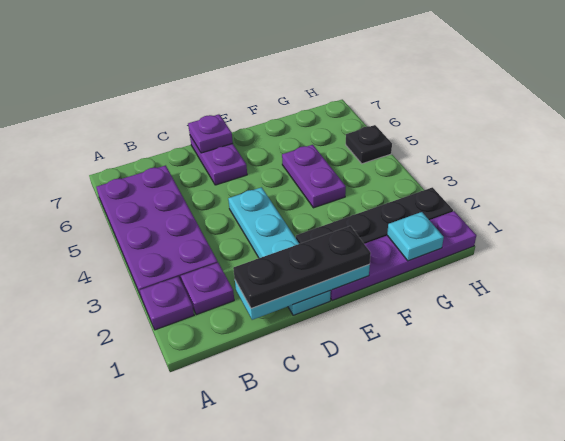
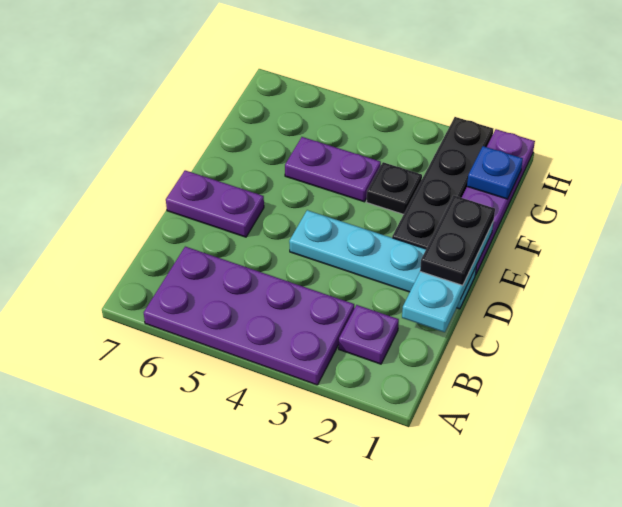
purple plate A2 level 1 -> none
black plate C1:E1 level 3 -> black plate D1:E1 level 3
purple plate D7 level 2 -> none
cyan plate G1 level 2 -> blue plate G1 level 2
black plate H5 level 1 -> black plate F3 level 1

